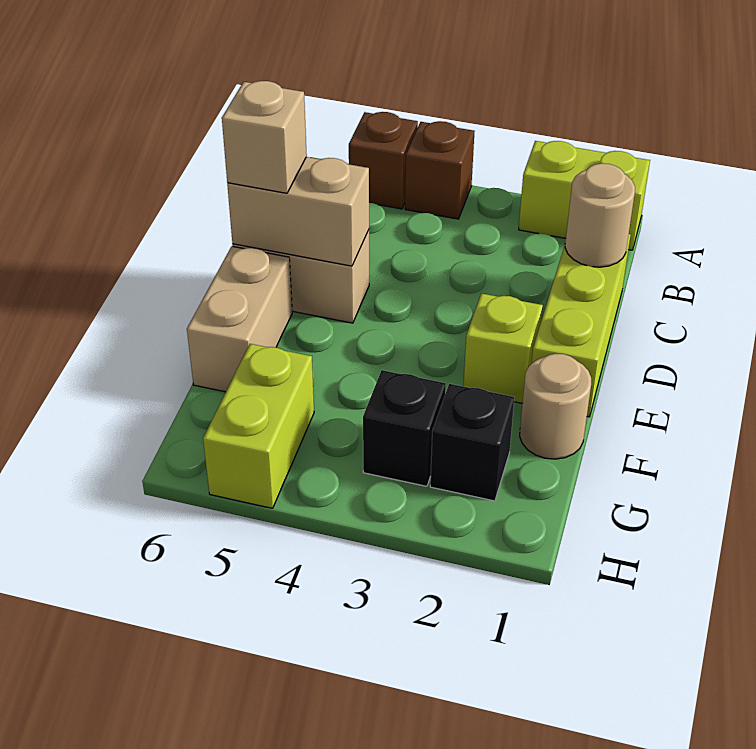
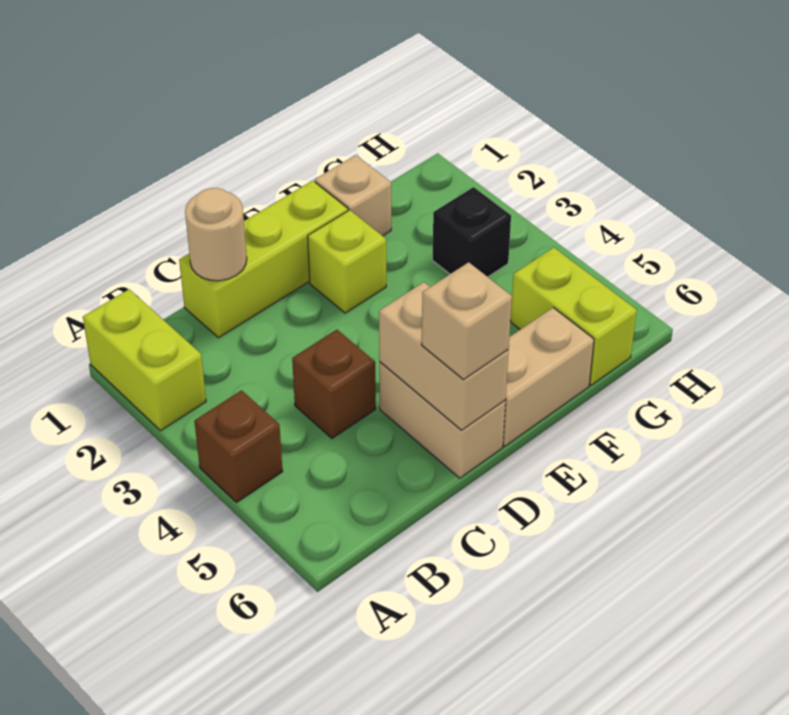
brown brick A5 level 1 -> brown brick C4 level 1
tan round brick F1 level 1 -> tan brick F1 level 1
black brick G2 level 1 -> none
lime brick G5:H5 level 1 -> lime brick G5:G6 level 1

